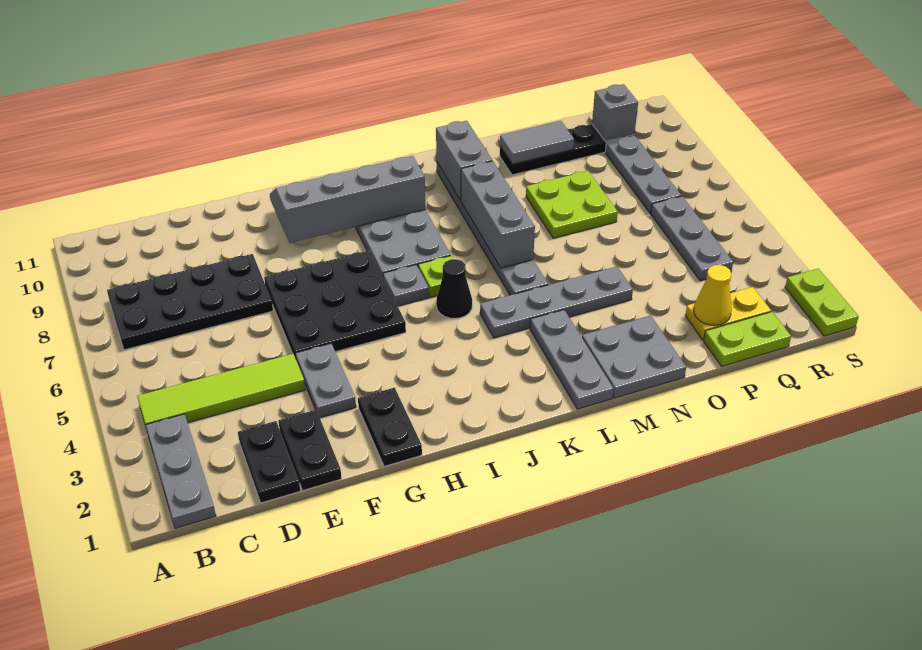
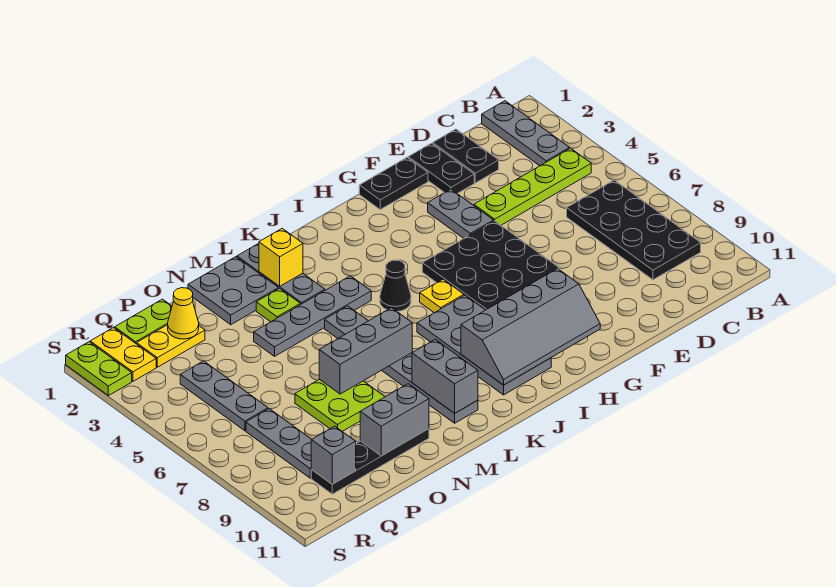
lime tile B4:E4 level 1 -> lime plate B4:E4 level 1
black plate B7:E8 level 1 -> black plate B6:C9 level 1
black plate G1:G2 level 1 -> black plate F1:G1 level 1
grey plate I6 level 1 -> yellow plate I6 level 1
lime plate J6 level 1 -> lime plate M3 level 1
none -> yellow brick L2 level 2
grey brick L6:L8 level 2 -> grey brick L7:N7 level 2
grey tile N10:O10 level 2 -> grey brick N10:O10 level 2
none -> yellow plate R1:R2 level 1

